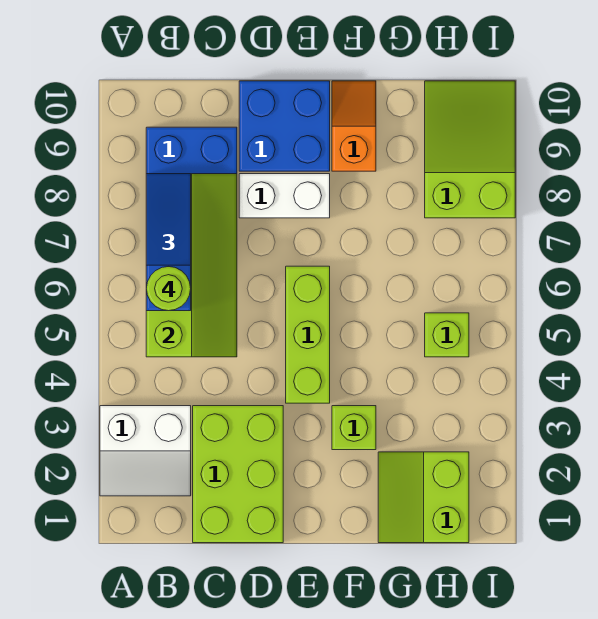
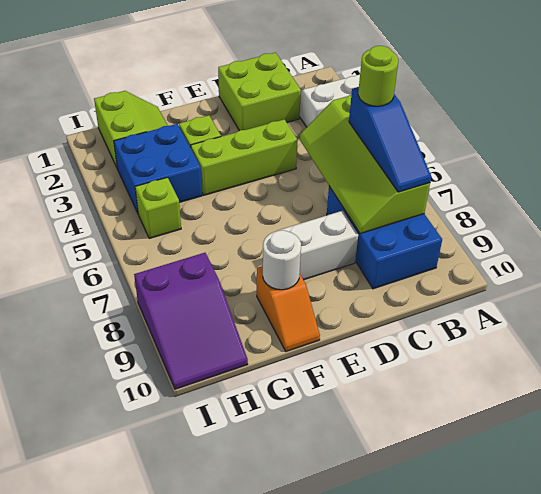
lime brick C1:D3 level 1 -> lime brick C1:D2 level 1
blue brick D9:E10 level 1 -> blue brick G3:H4 level 1
lime brick E4:E6 level 1 -> lime brick D4:F4 level 1
none -> white round brick F9 level 2
lime slope H8:I10 level 1 top 8 -> purple slope H8:I10 level 1 top 8

